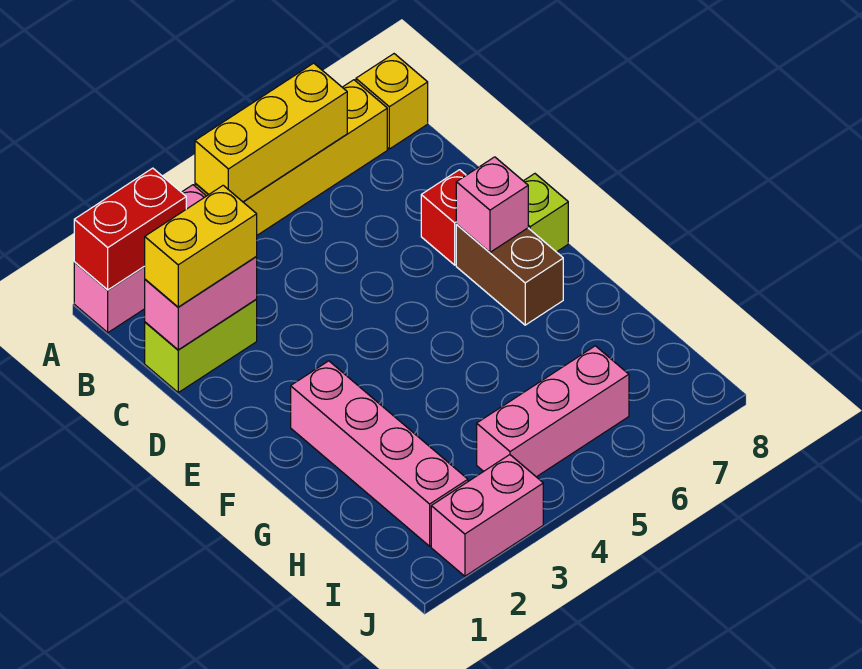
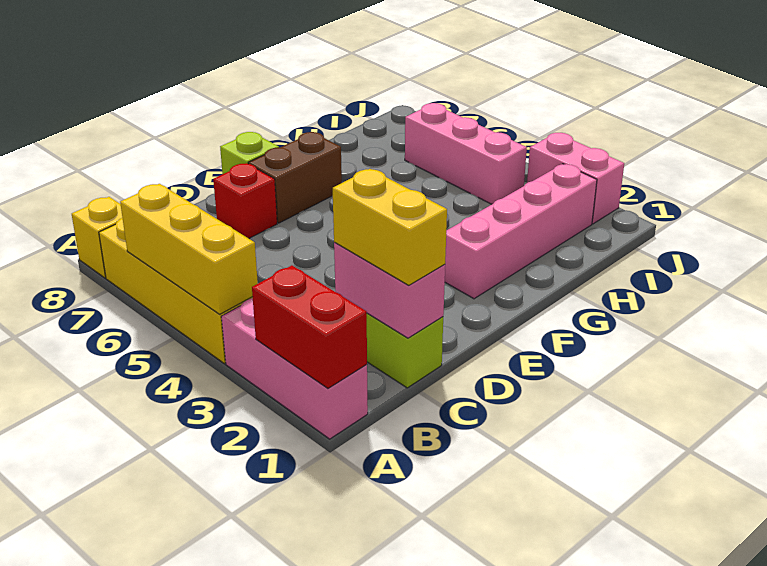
pink brick E7 level 2 -> none

